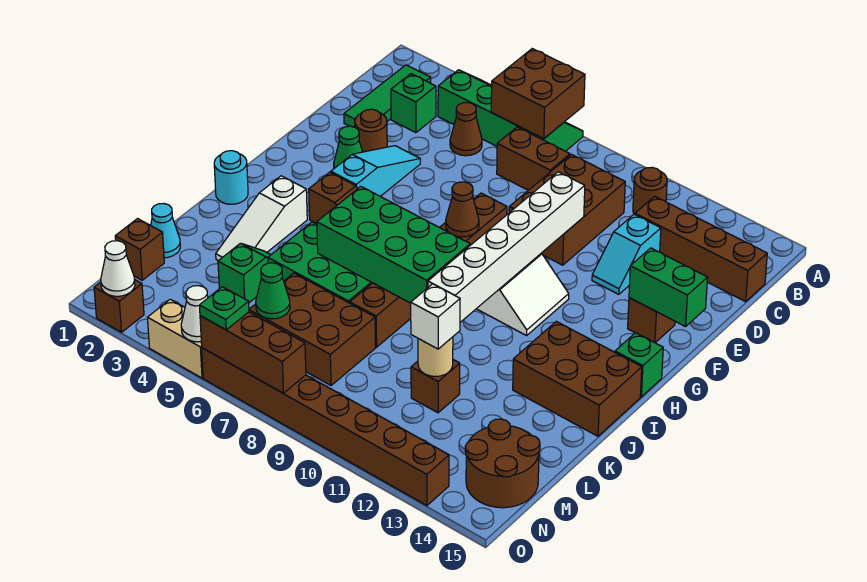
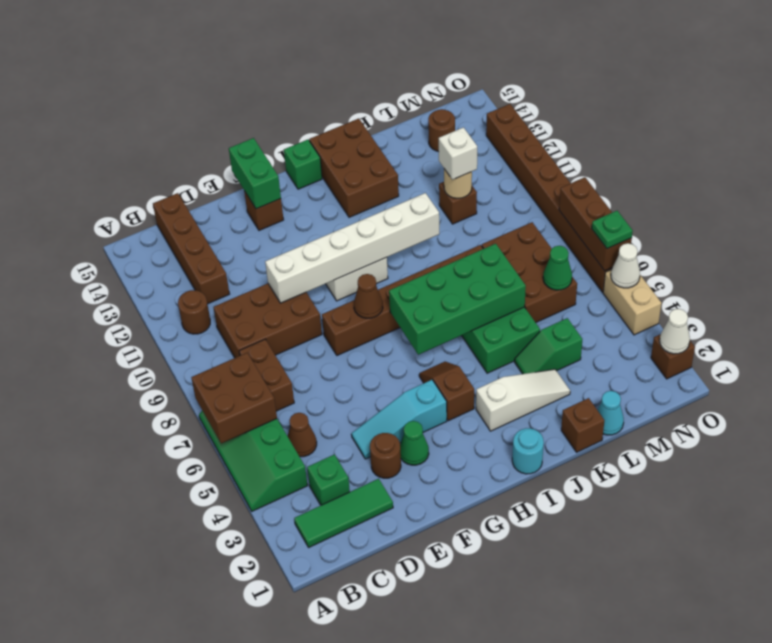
cyan slope D12:E12 level 1 top D -> none
green brick I6:J9 level 2 -> green brick H6:K7 level 2
brown brick M1 level 1 -> brown brick K1 level 1
brown round brick M14:N15 level 1 -> brown round brick M14 level 1

